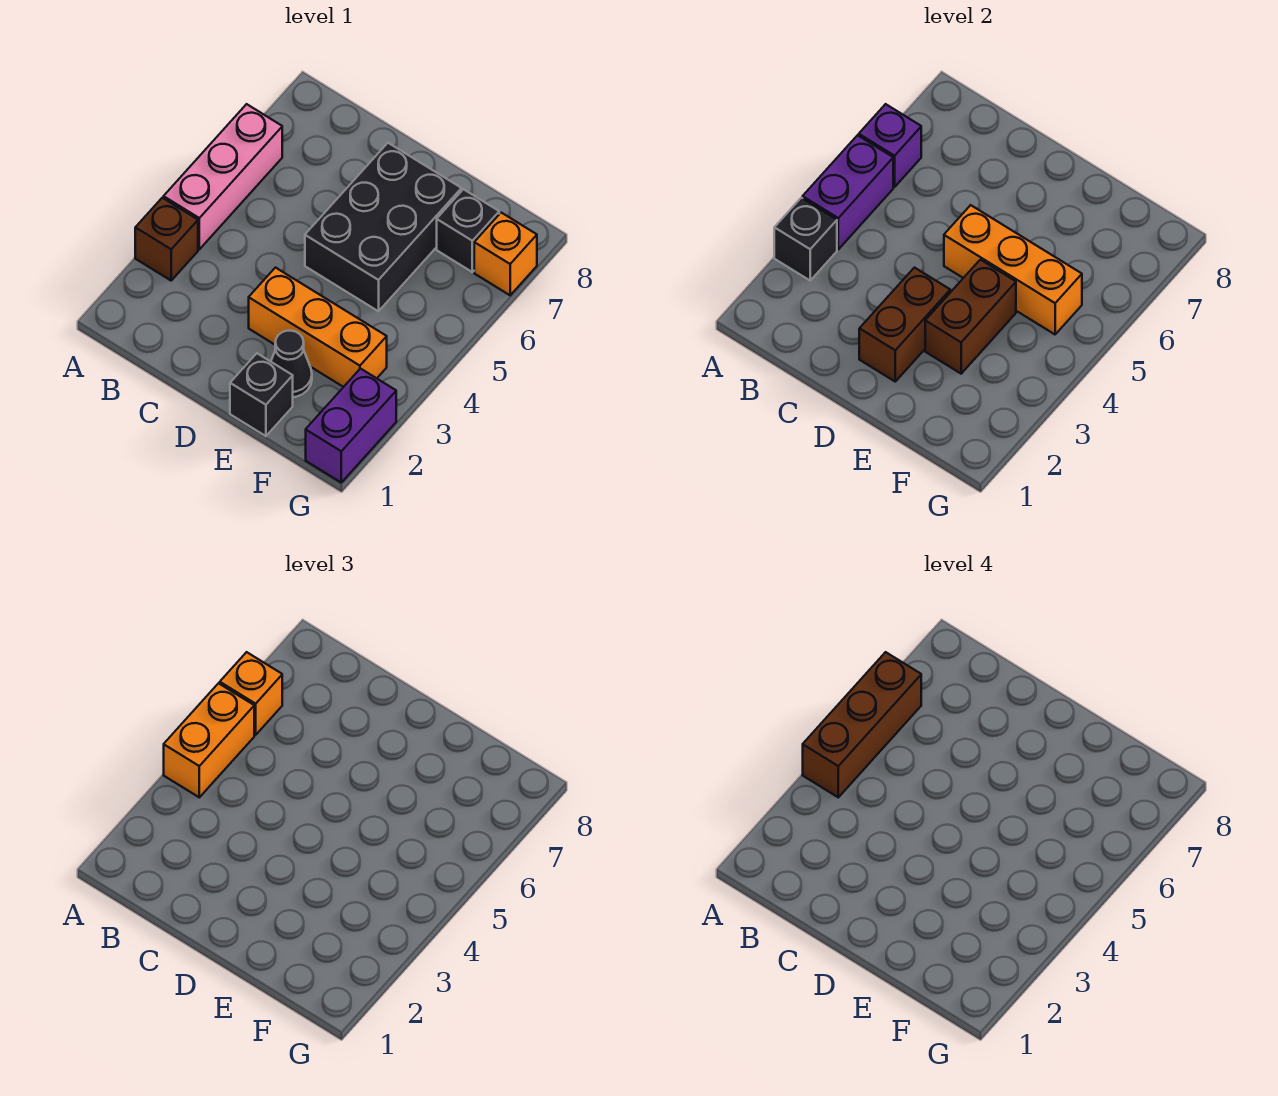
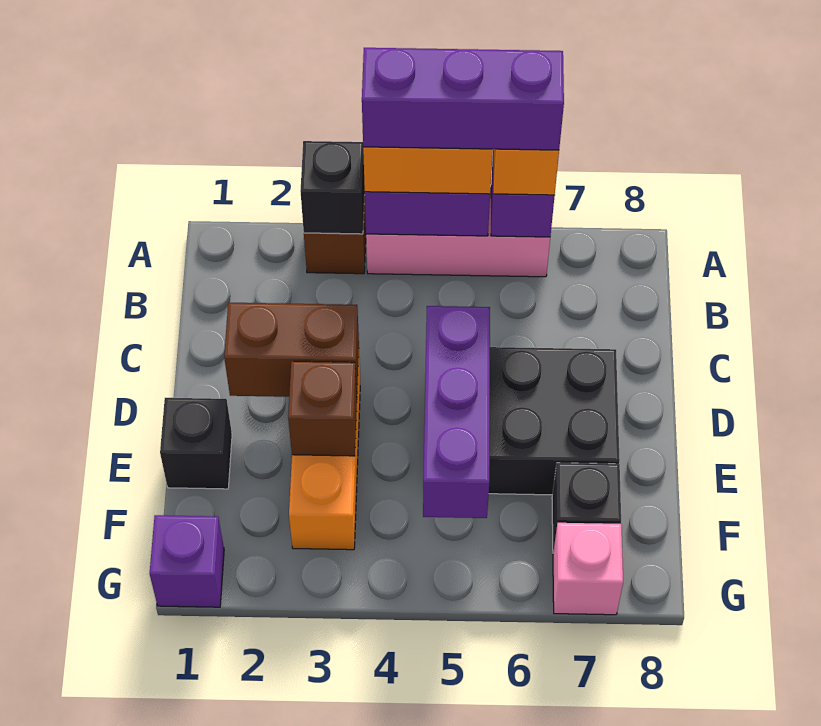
brown brick A4:A6 level 4 -> purple brick A4:A6 level 4
orange brick D5:F5 level 2 -> purple brick D5:F5 level 2
black cone E2 level 1 -> none
brown brick E3:E4 level 2 -> brown brick E3 level 2
purple brick G1:G2 level 1 -> purple brick G1 level 1
orange brick G7 level 1 -> pink brick G7 level 1

